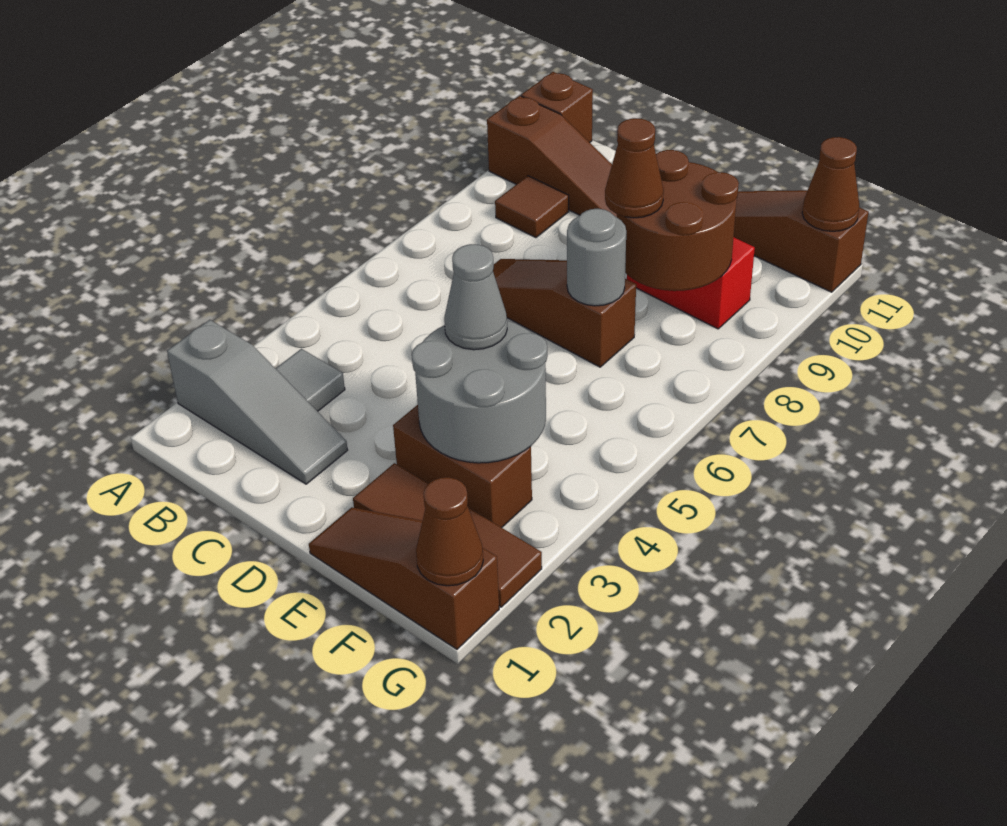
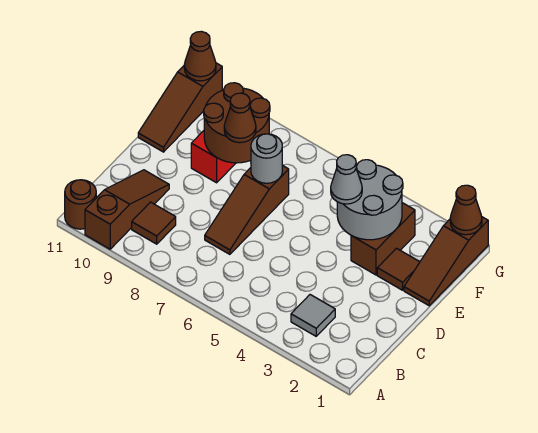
grey slope A2:C2 level 1 top A -> none
brown brick A11 level 1 -> brown round brick A11 level 1
brown tile E2:G2 level 1 -> brown tile E2 level 1

